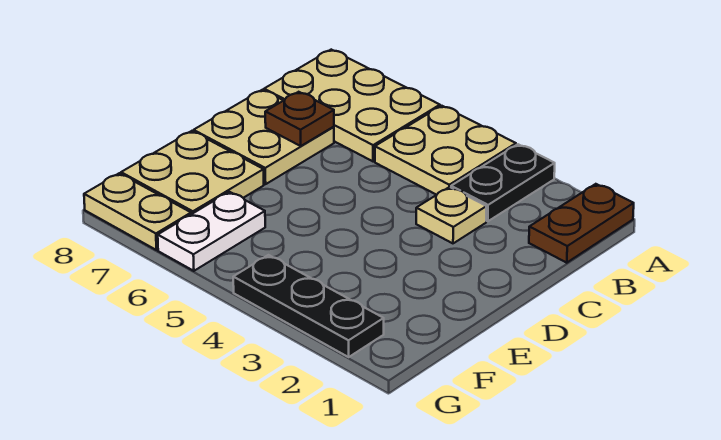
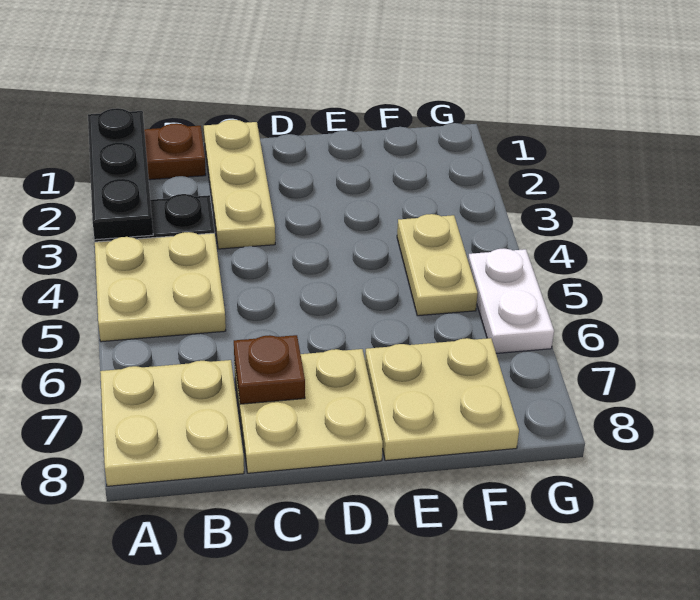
tan plate A6:B8 level 1 -> tan plate A7:B8 level 1
tan plate C3 level 1 -> tan plate C1:C3 level 1
white plate F6:G6 level 1 -> white plate G5:G6 level 1
black plate G2:G4 level 1 -> black plate A1:A3 level 2
tan plate G7:G8 level 1 -> tan plate F4:F5 level 1

